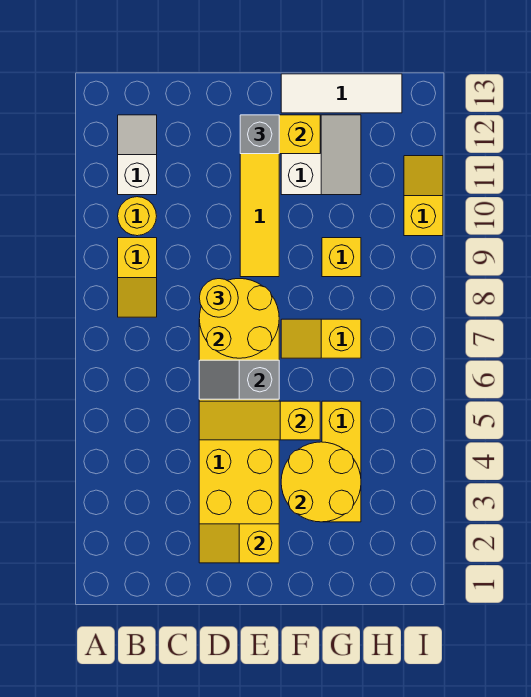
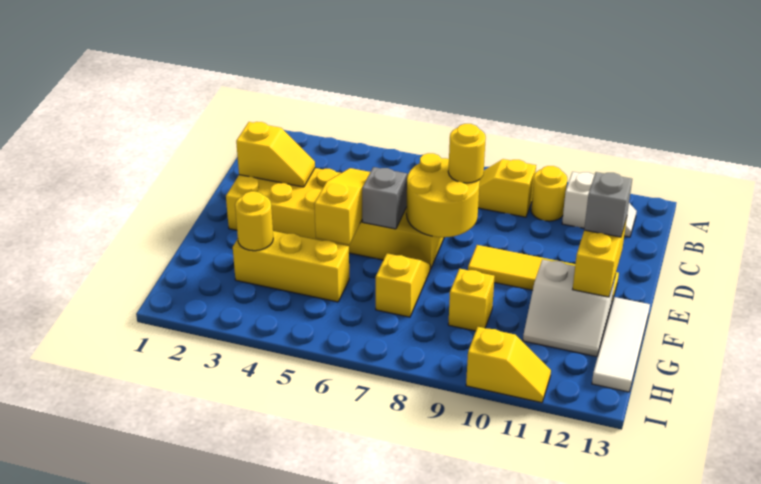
yellow slope D2:E2 level 2 top E -> yellow slope D2:D3 level 2 top 2
yellow round brick F3:G4 level 2 -> yellow round brick G3 level 2

